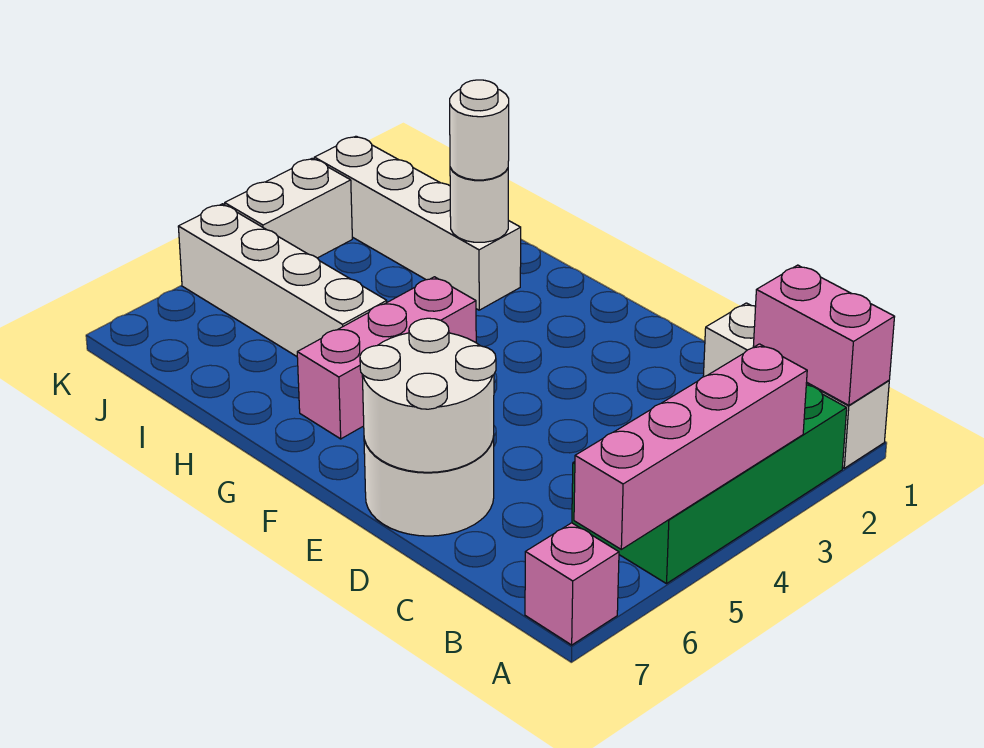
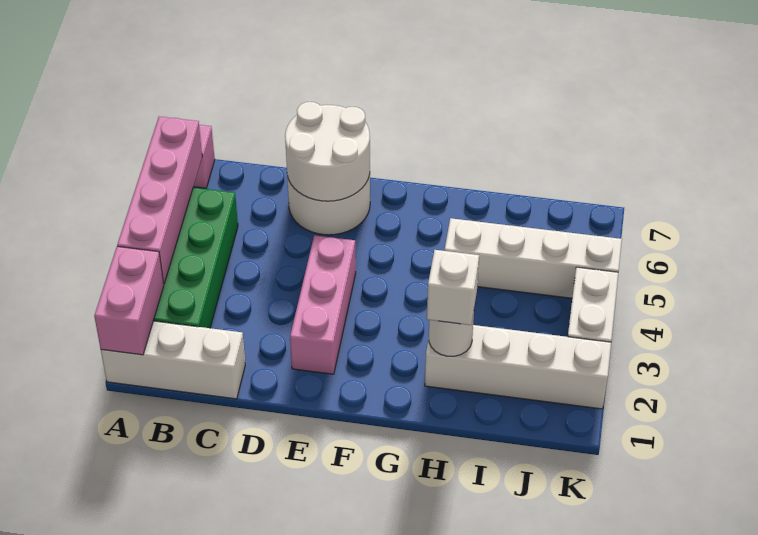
pink brick A1:B1 level 2 -> pink brick A1:A2 level 2
pink brick G4:G6 level 1 -> pink brick E2:E4 level 1
white round brick H2 level 3 -> white brick H2 level 3

